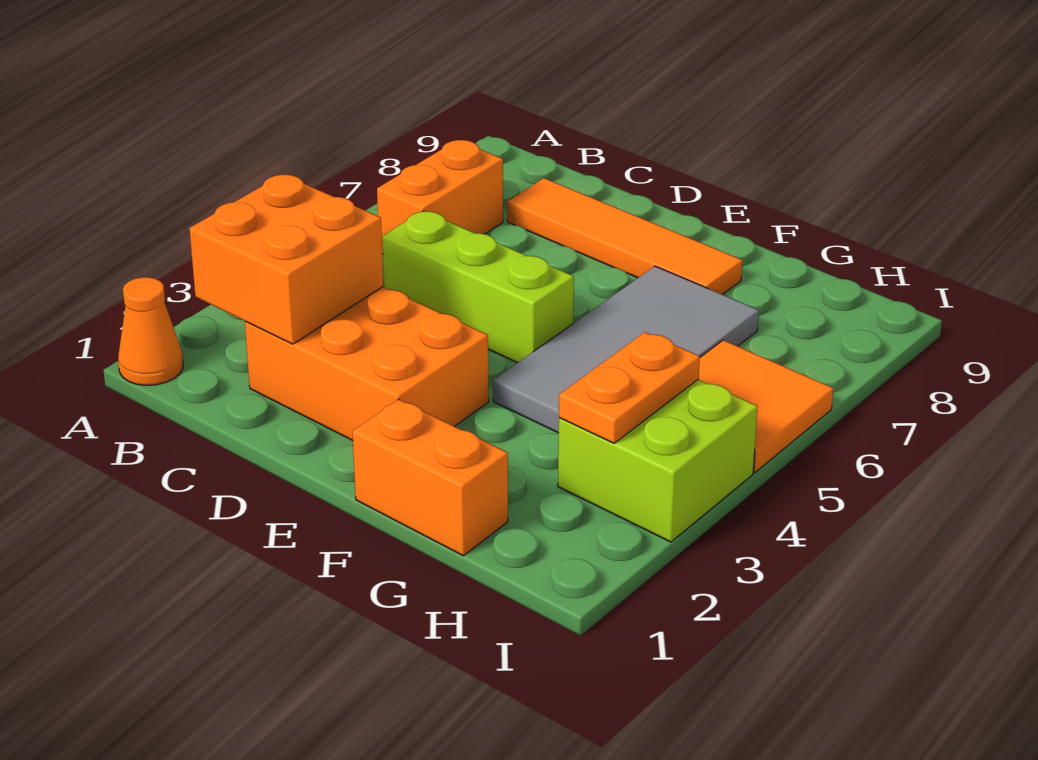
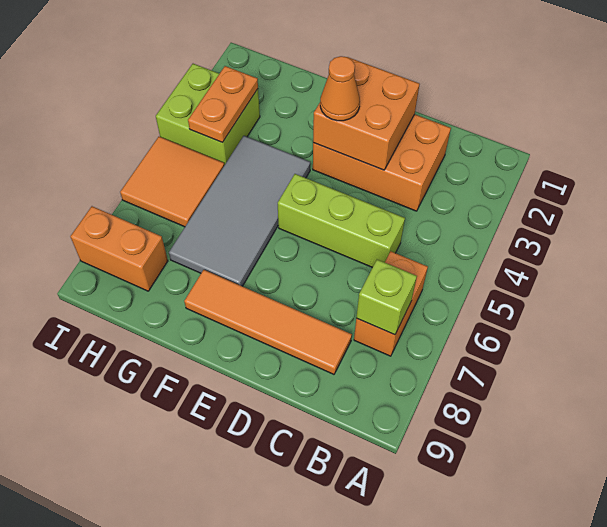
orange cone A1 level 1 -> orange cone E3 level 3
orange brick B2:C3 level 2 -> orange brick D2:E3 level 2
none -> lime brick B7 level 2
orange brick F1:G1 level 1 -> orange brick H8:I8 level 1

